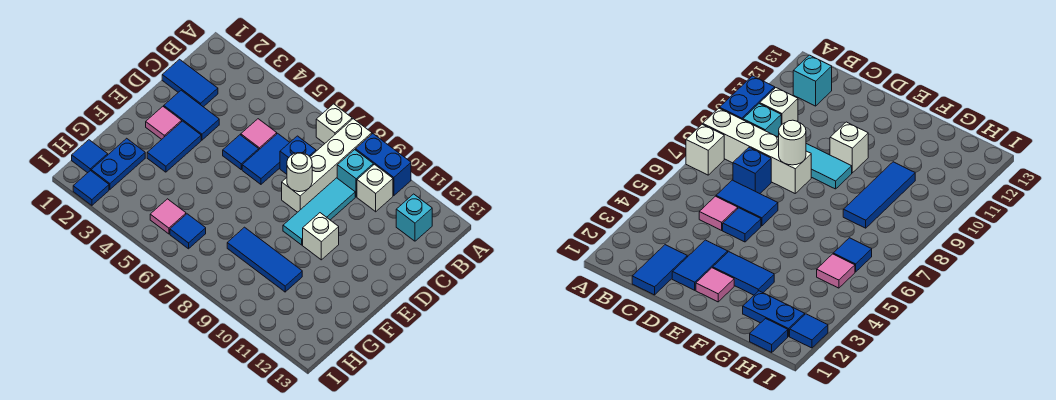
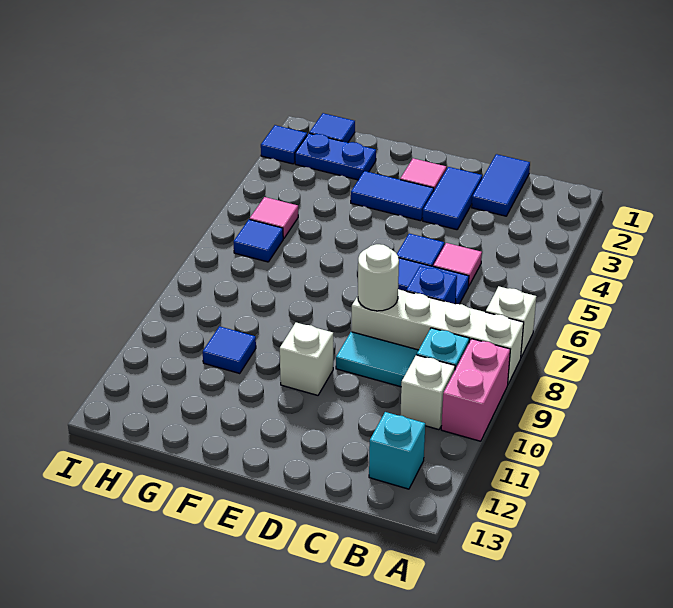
blue brick A9:A10 level 1 -> pink brick A9:A10 level 1
cyan tile C9:E9 level 1 -> cyan tile C9:D9 level 1
blue tile G8:G10 level 1 -> blue tile G10 level 1

